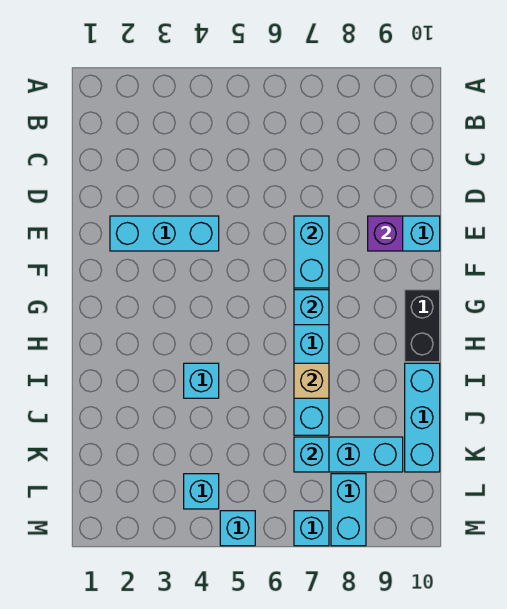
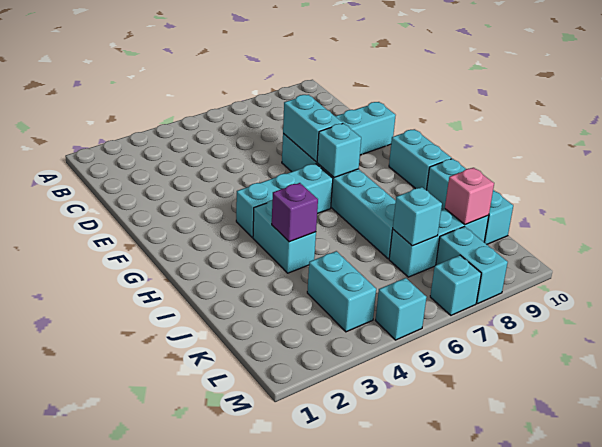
cyan brick E2:E4 level 1 -> cyan brick G4:G6 level 1
purple brick E9 level 2 -> purple brick I4 level 2
black brick G10:H10 level 1 -> cyan brick G10:H10 level 1
cyan brick I4 level 1 -> cyan brick H4:I4 level 1
tan brick I7 level 2 -> none
none -> pink brick K9 level 2
cyan brick L4 level 1 -> cyan brick K4:L4 level 1

